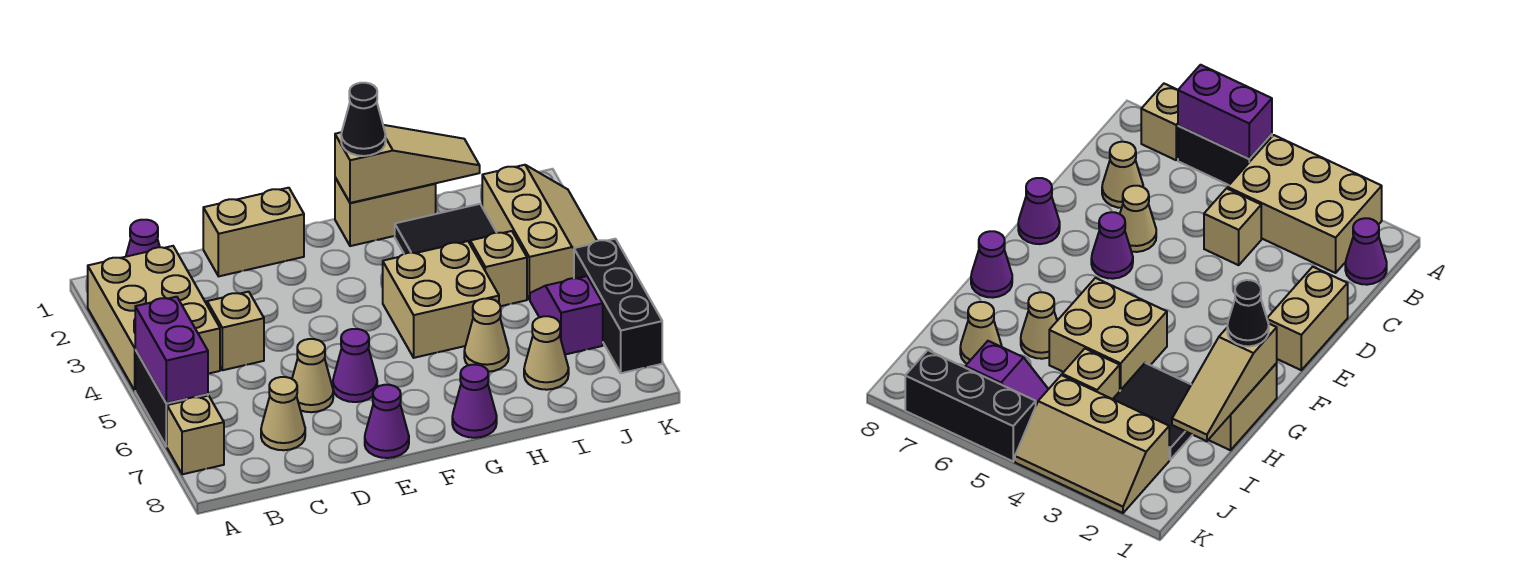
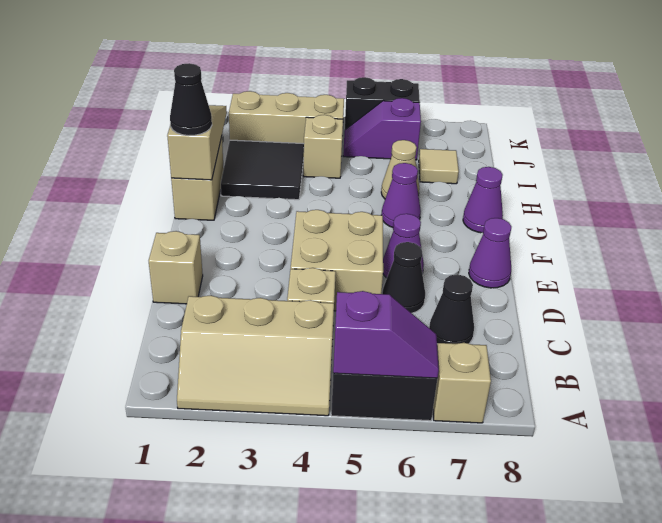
tan brick A2:B4 level 1 -> tan slope A2:B4 level 1 top B
purple brick A5:A6 level 2 -> purple slope A5:A6 level 2 top 5
purple cone B1 level 1 -> purple cone G6 level 1
tan cone C7 level 1 -> black cone C7 level 1
tan brick D1:E1 level 1 -> tan brick D1 level 1
tan cone D6 level 1 -> black cone D6 level 1
tan brick G4:H5 level 1 -> tan brick D4:E5 level 1
tan cone I7 level 1 -> tan tile I7 level 1
black brick K5:K7 level 1 -> black brick K5:K6 level 1

